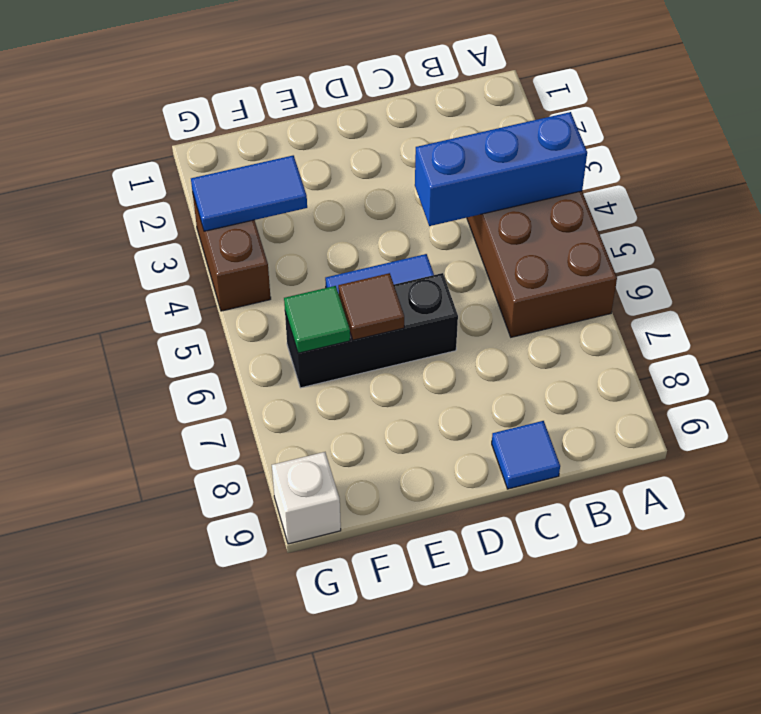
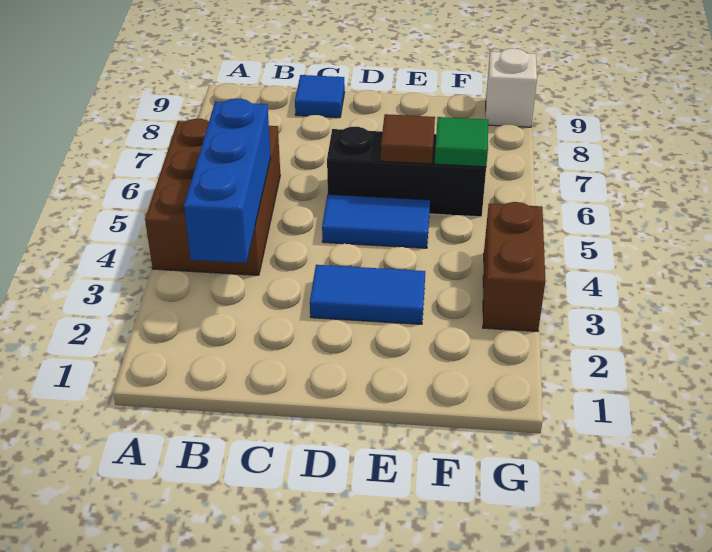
blue brick A4:C4 level 2 -> blue brick B3:B5 level 2
blue tile F3:G3 level 2 -> blue tile D3:E3 level 1

